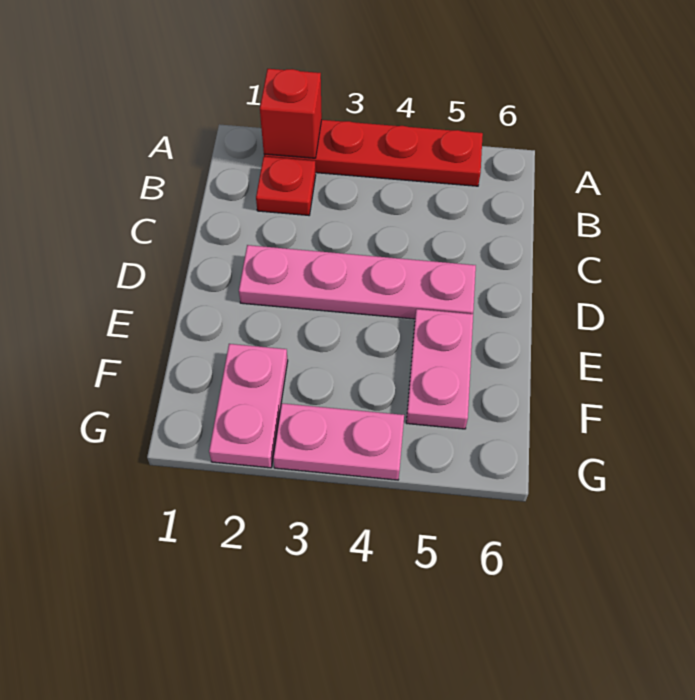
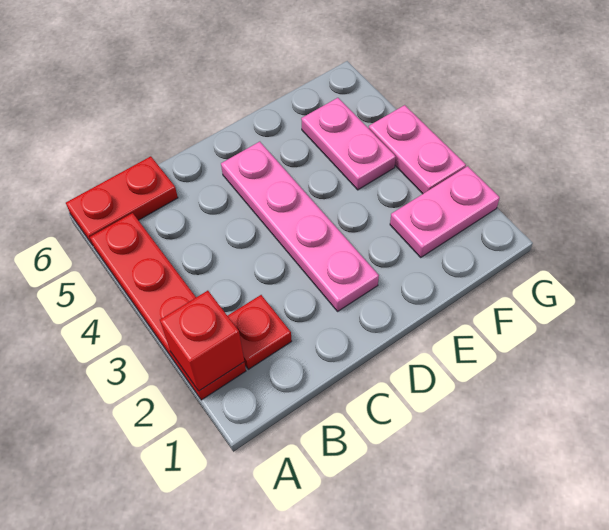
none -> red plate A6:B6 level 1
pink plate E5:F5 level 1 -> pink plate F4:F5 level 1

